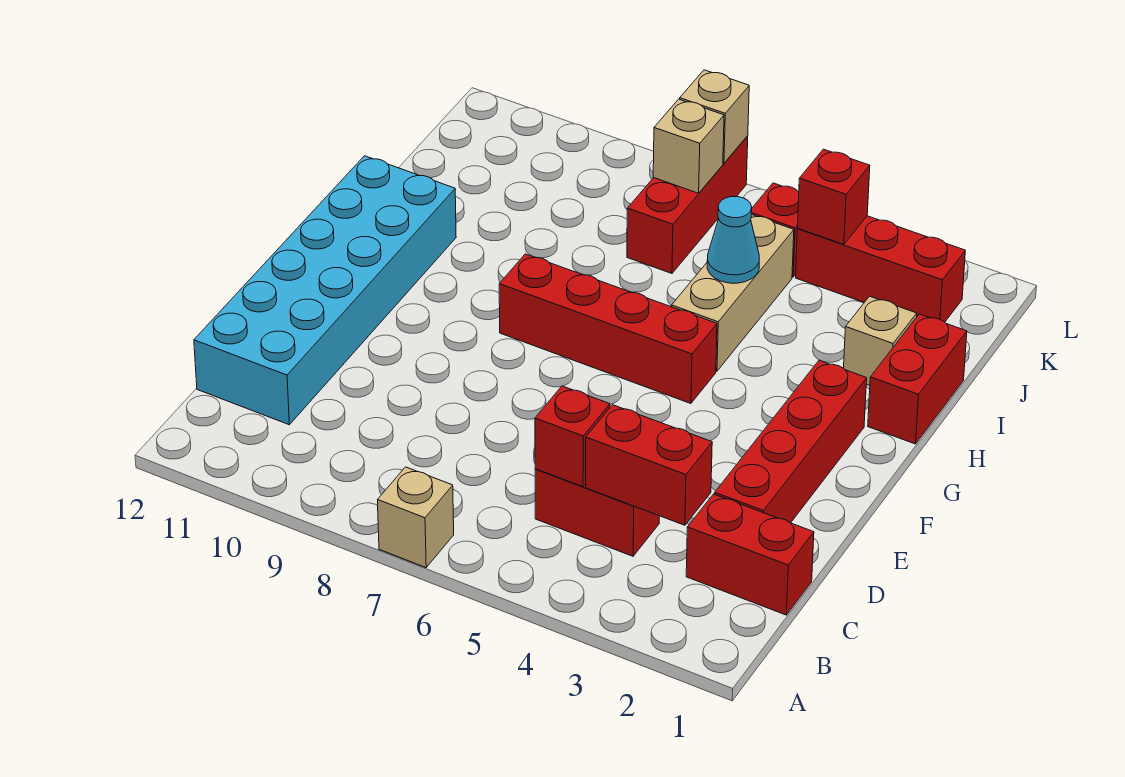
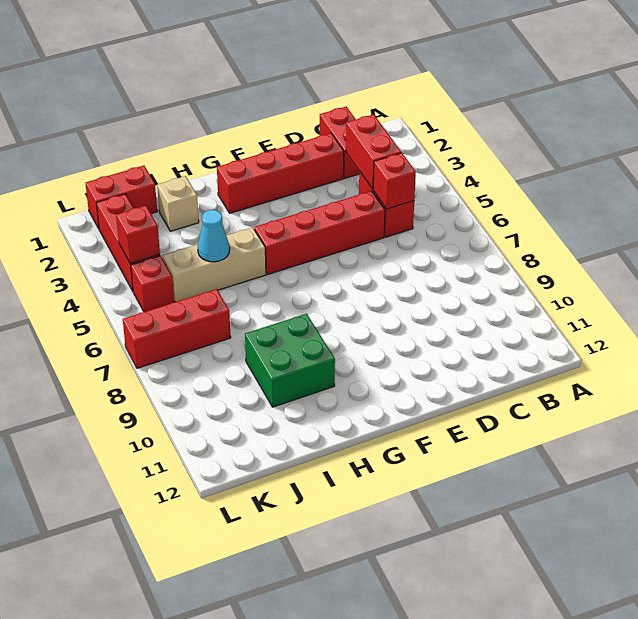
tan brick A7 level 1 -> none
cyan brick C11:H12 level 1 -> none
red brick G5:G8 level 1 -> red brick D5:G5 level 1
red brick H1:I1 level 1 -> red brick J1:K1 level 1
none -> green brick H9:I10 level 1
tan brick K7 level 2 -> none
tan brick L7 level 2 -> none

